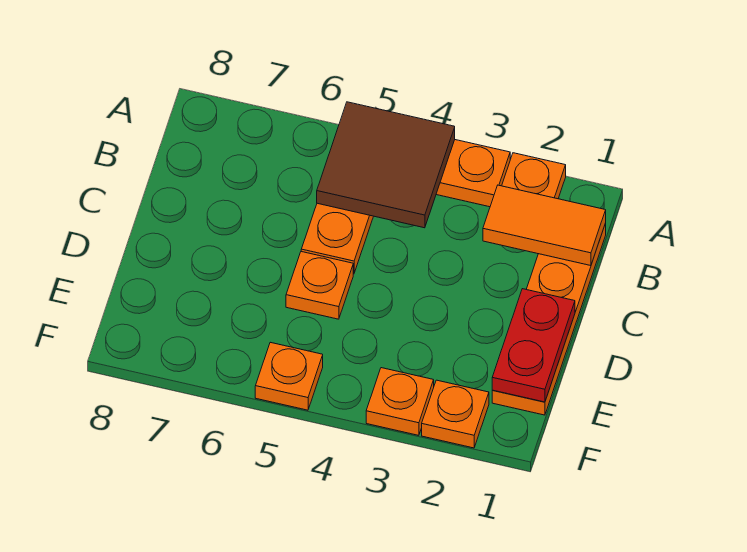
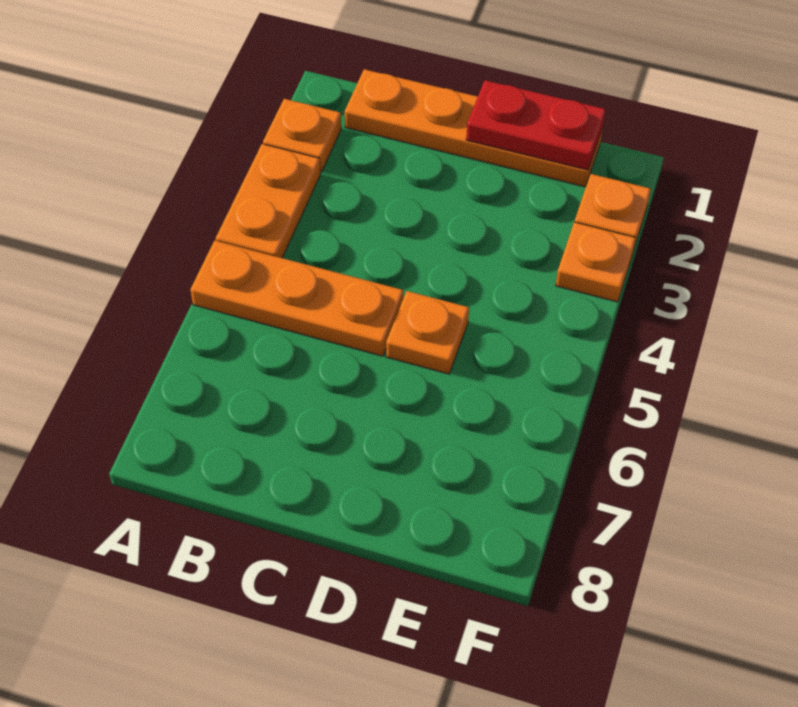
brown tile A4:B5 level 2 -> none
orange tile B1:B2 level 2 -> none
orange plate F5 level 1 -> none

